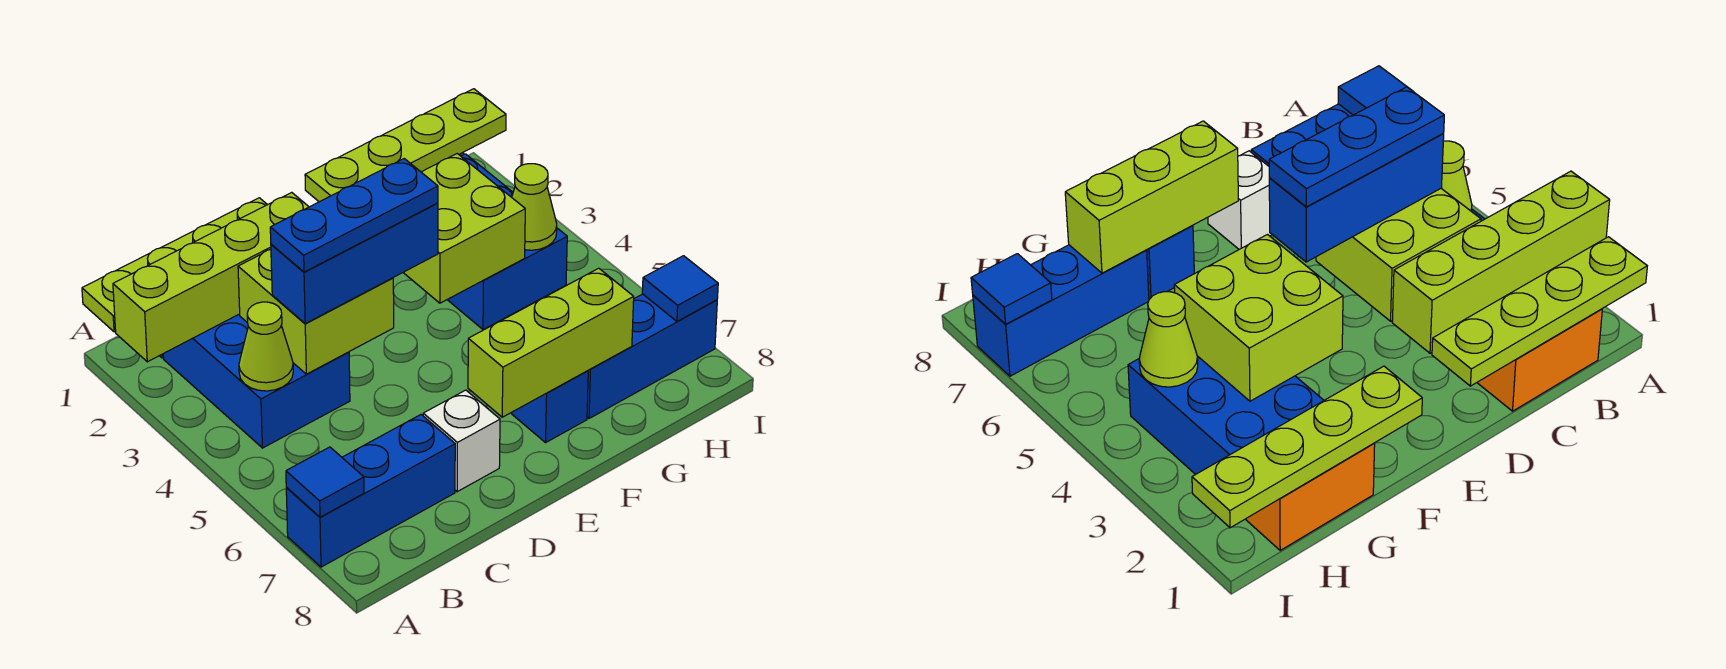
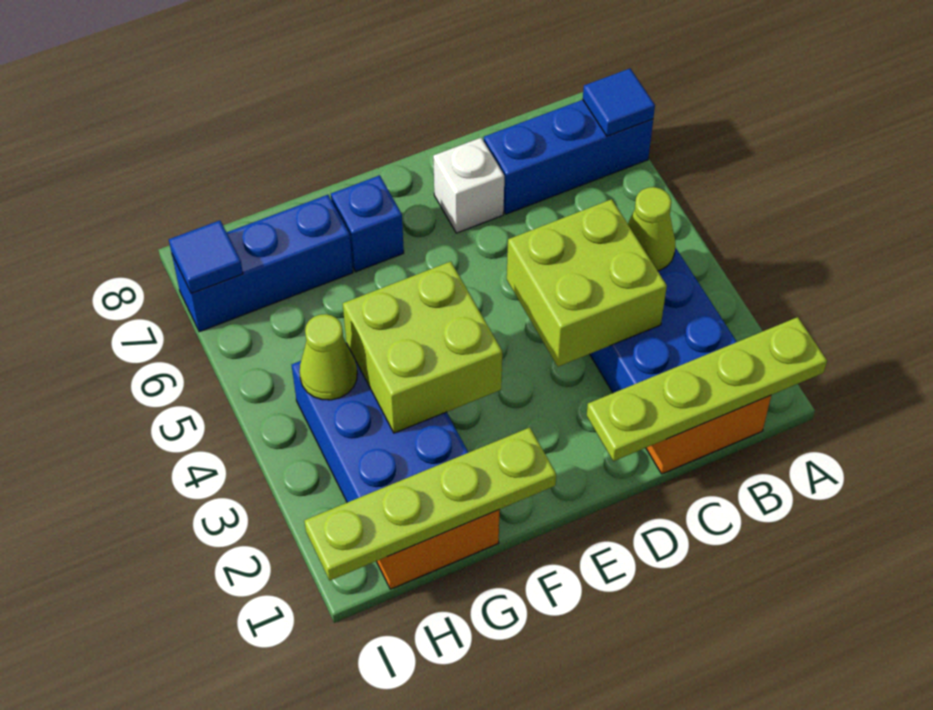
lime brick A2:D2 level 2 -> none
blue brick C4:E4 level 3 -> none
blue plate C4:E4 level 4 -> none
lime brick E7:G7 level 2 -> none

